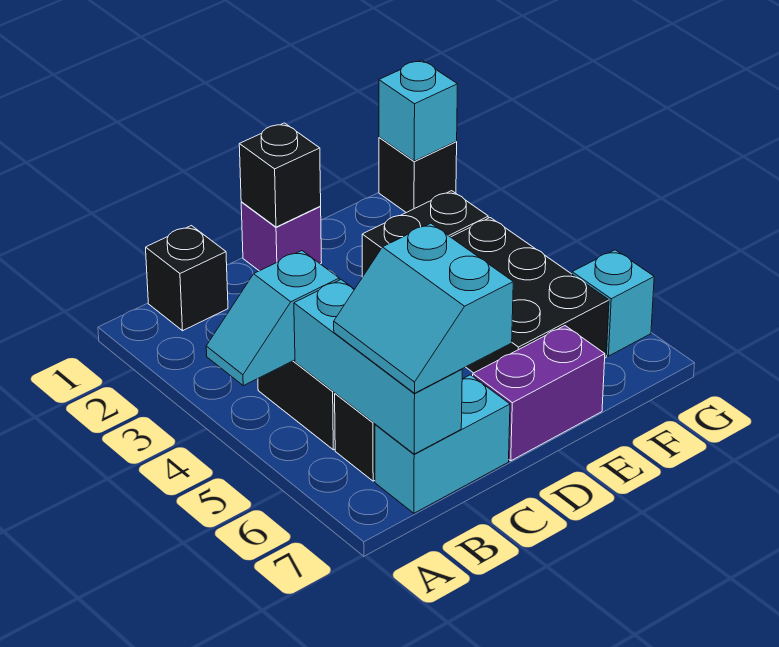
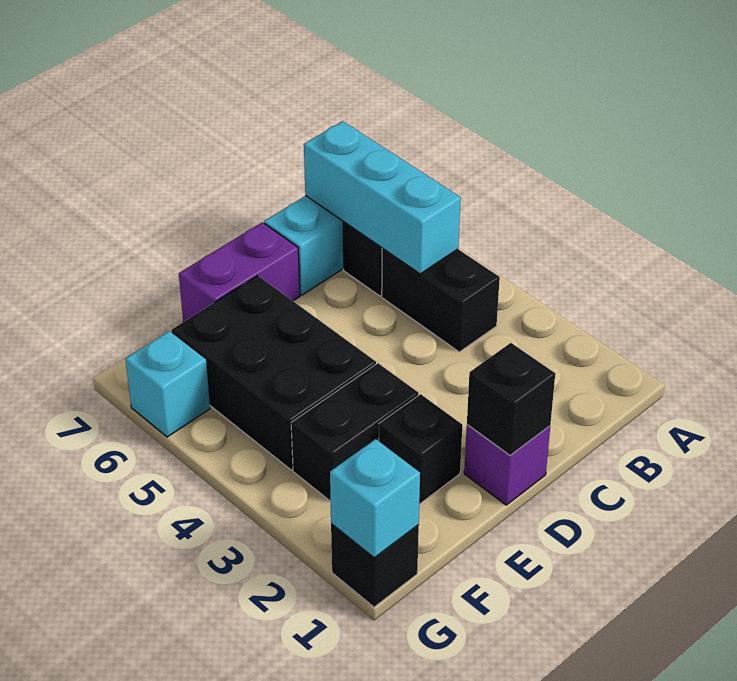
cyan slope A4:B4 level 2 top B -> none
black brick B1 level 1 -> black brick E2 level 1
cyan slope B6:C7 level 3 top C -> none

